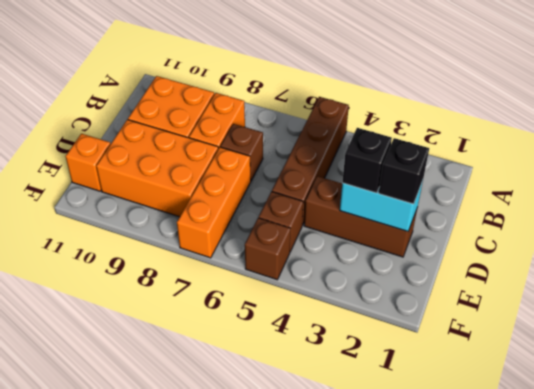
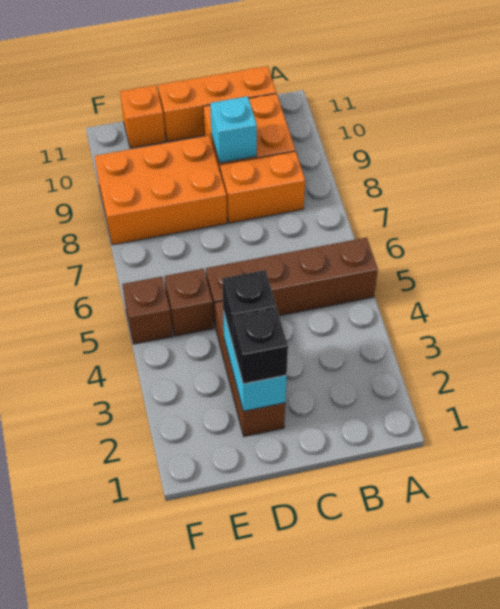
brown brick C7 level 1 -> none
none -> cyan brick C9 level 2
orange brick D7:F7 level 1 -> orange brick B11:D11 level 1
orange brick D8:E10 level 1 -> orange brick D8:F9 level 1

